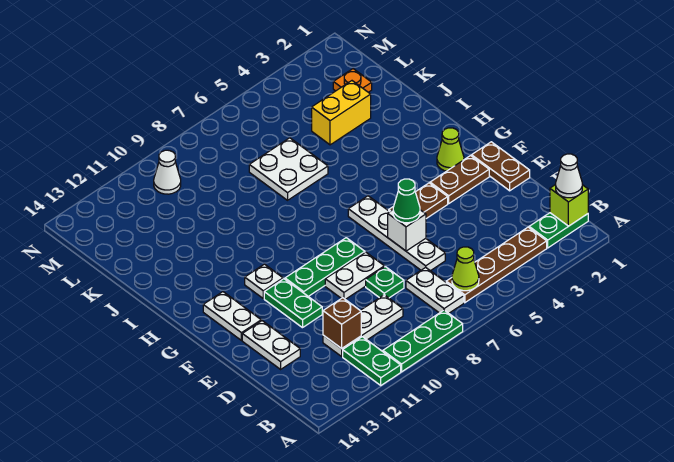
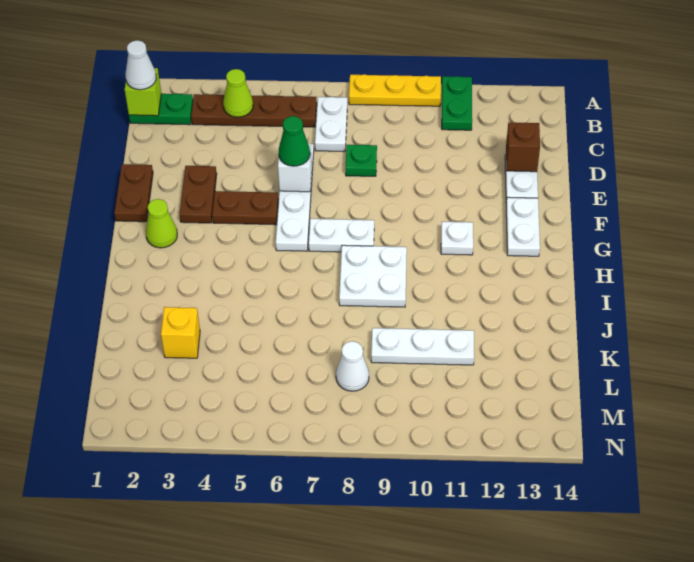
green plate A8:A10 level 1 -> yellow plate A8:A10 level 1
lime cone B6 level 2 -> lime cone B4 level 2
white plate C9:C11 level 1 -> white plate K9:K11 level 1
brown brick C11 level 2 -> brown brick D13 level 2
white plate E8:E9 level 1 -> white plate G7:G8 level 1
green plate E11:F11 level 1 -> none
brown plate F2:F3 level 1 -> brown plate E3:F3 level 1
green plate F8:F10 level 1 -> none
white plate J6:K7 level 1 -> white plate H8:I9 level 1
yellow brick K3:K4 level 1 -> yellow brick K3 level 1
orange plate L2 level 1 -> none
white cone M10 level 1 -> white cone L8 level 1

